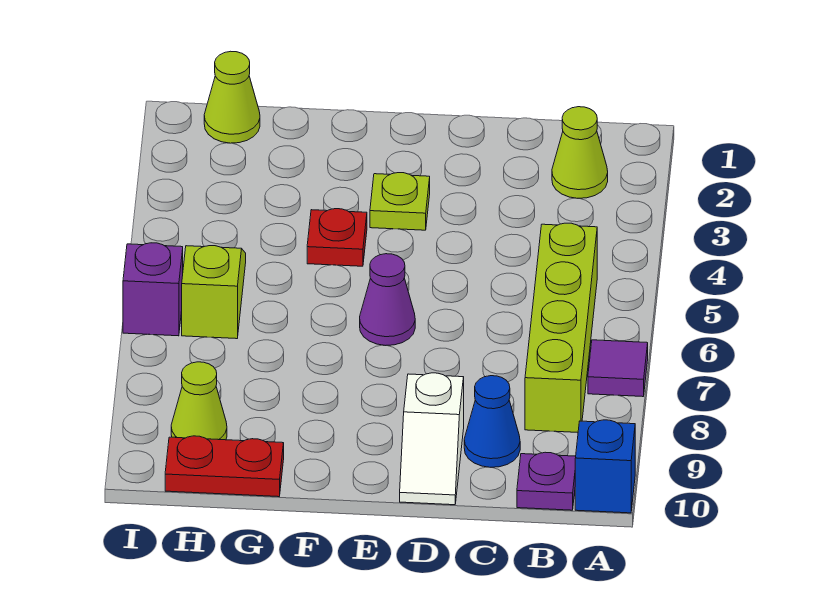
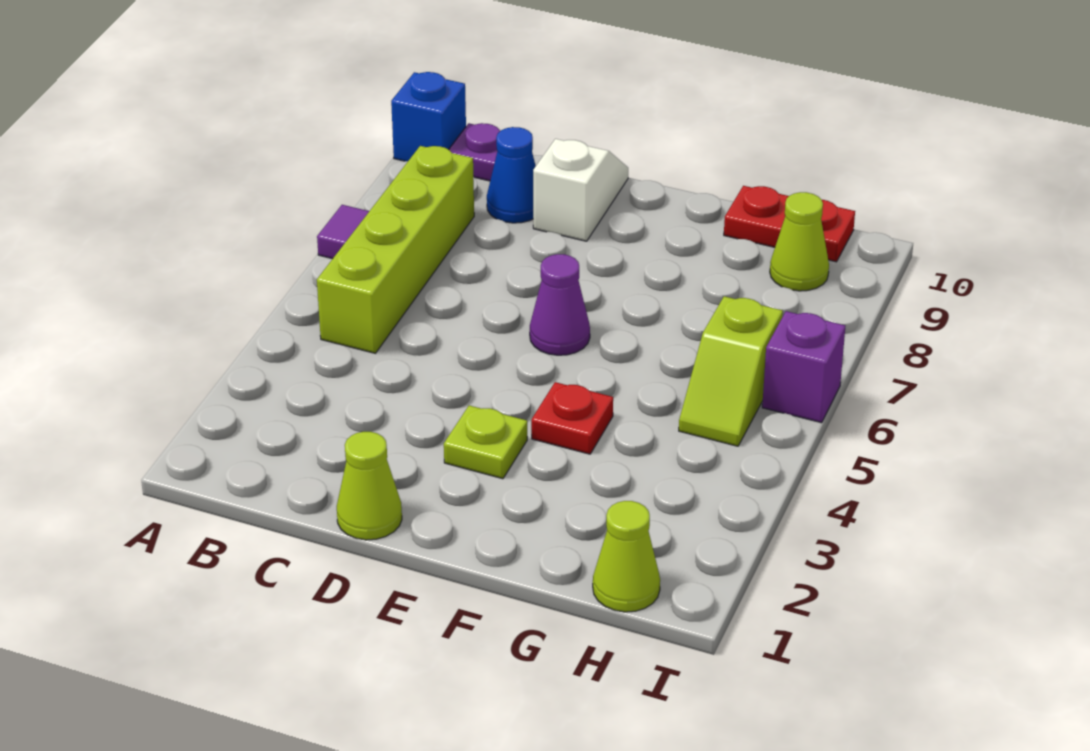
lime cone B2 level 1 -> lime cone D1 level 1

